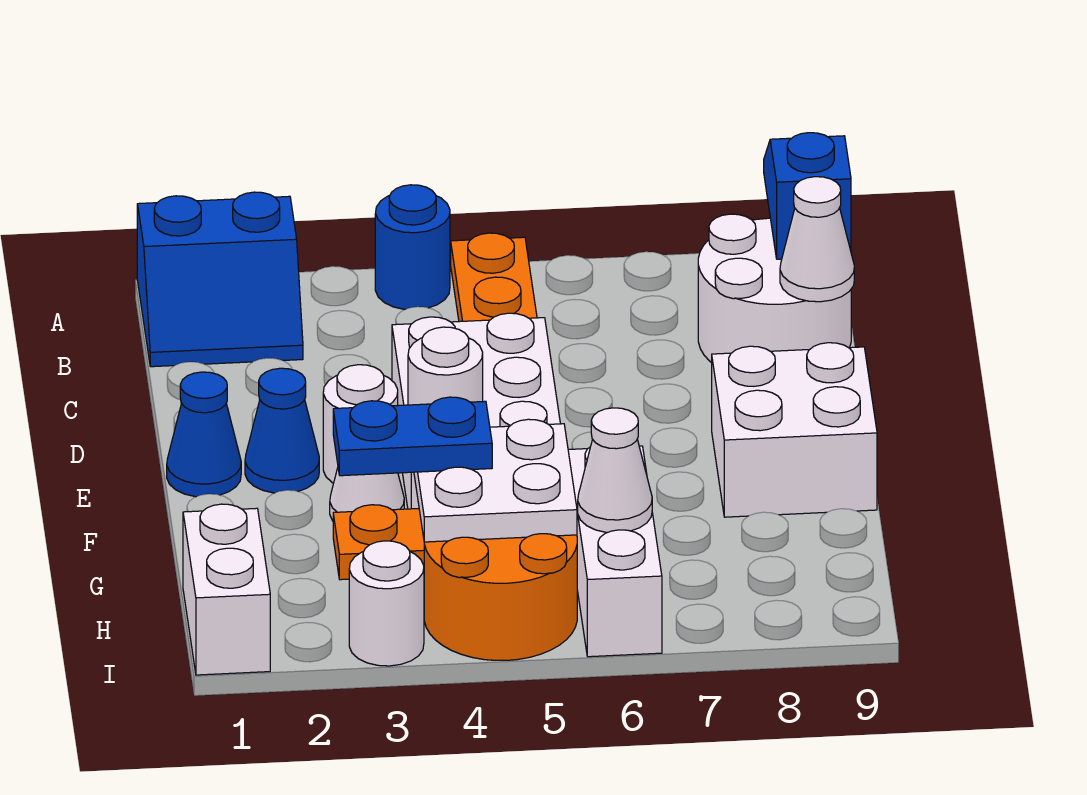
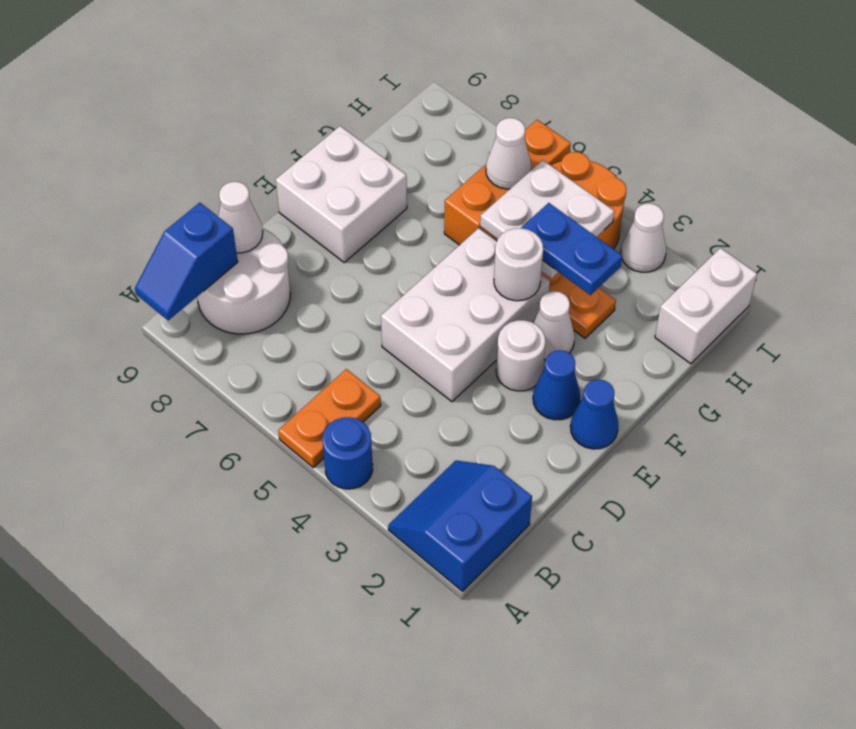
blue slope A1:B2 level 1 top A -> blue slope A1:B2 level 1 top 1
white brick G6:I6 level 1 -> orange brick G6:I6 level 1
white round brick I3 level 1 -> white cone I3 level 1

